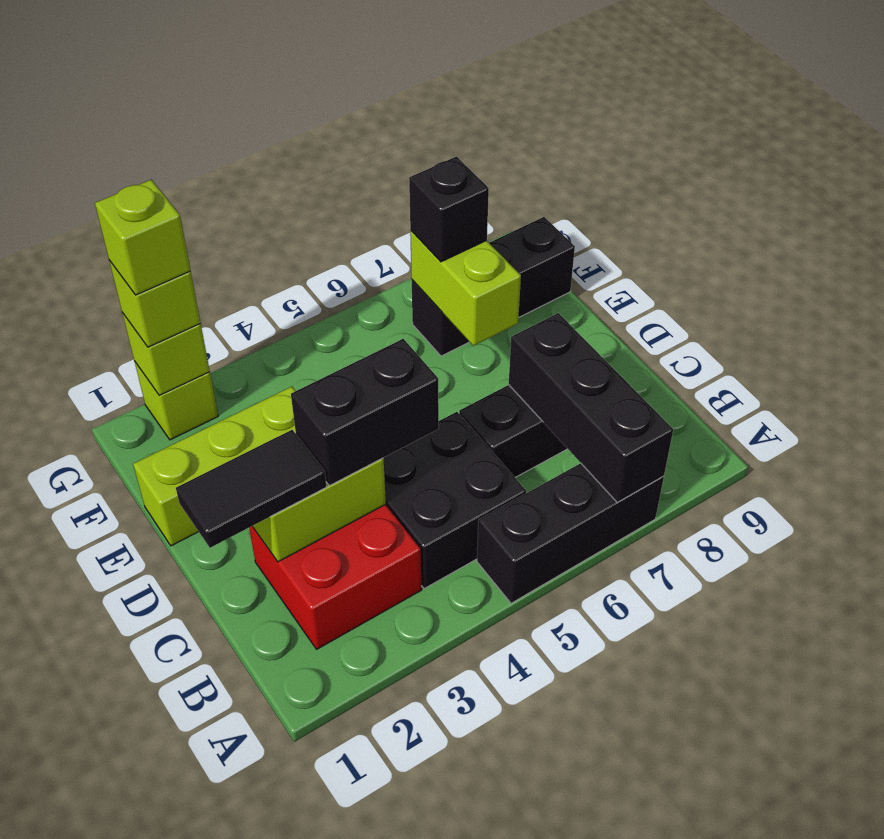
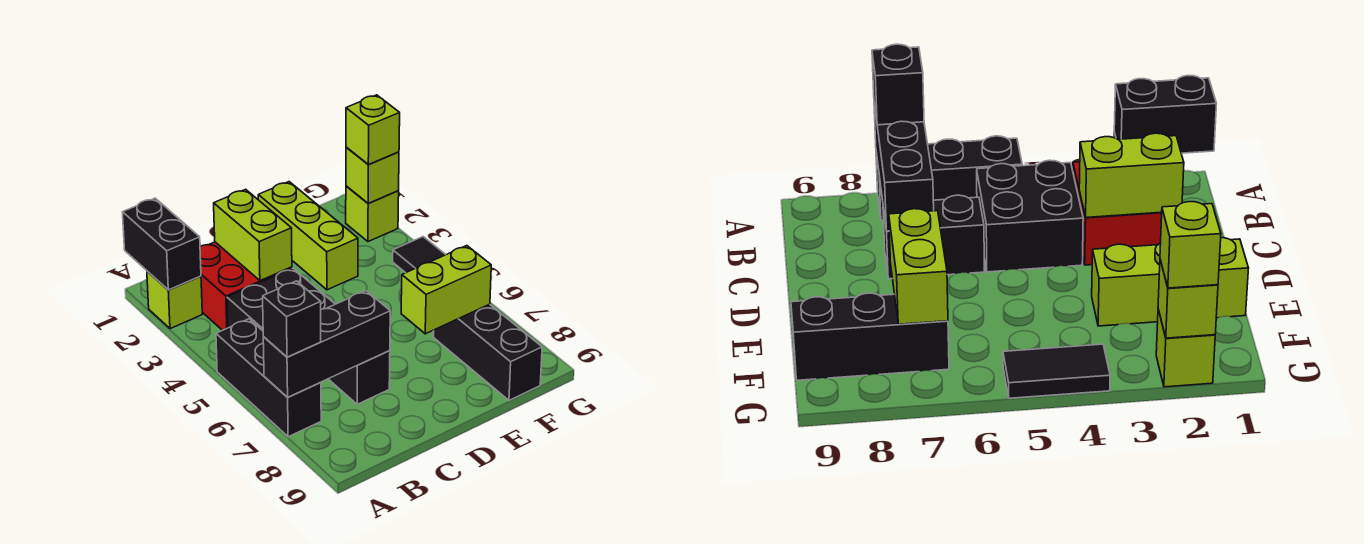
black tile C1:C2 level 3 -> black tile G4:G5 level 1
black brick C3:C4 level 3 -> black brick A1:A2 level 2
black brick F7 level 3 -> black brick A7 level 3
lime brick G2 level 4 -> lime brick A2 level 1

